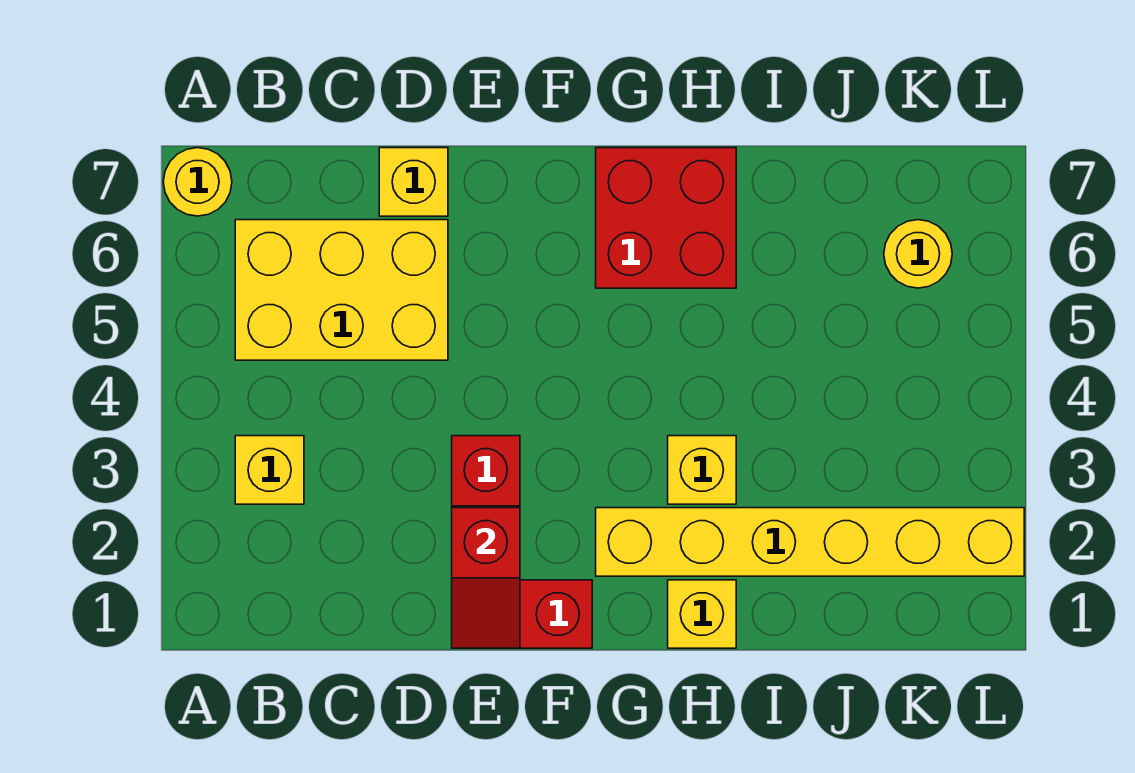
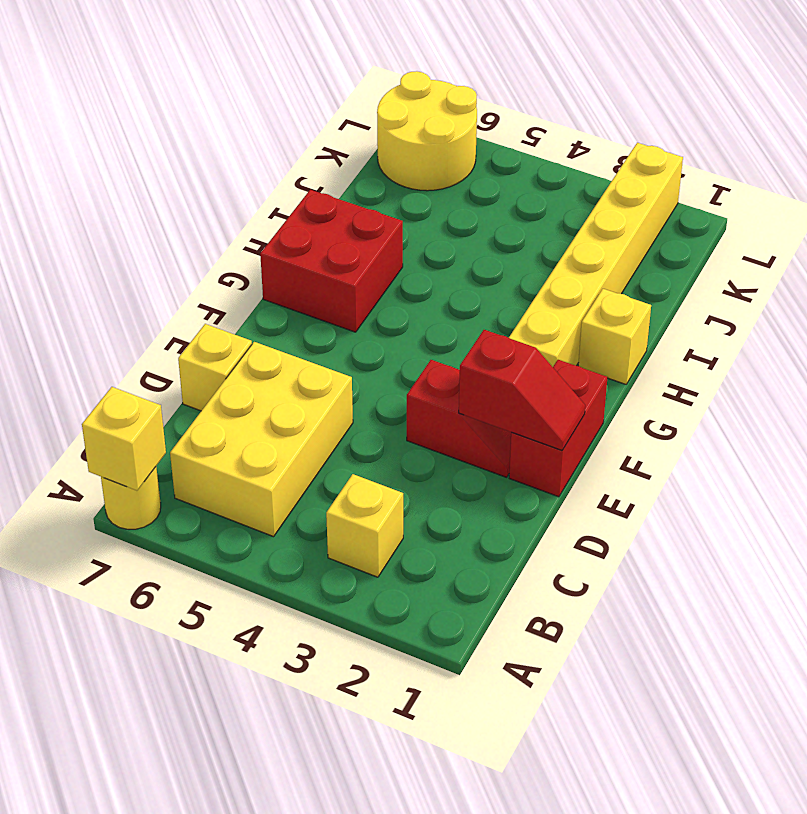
yellow brick H3 level 1 -> yellow brick A7 level 2
yellow round brick K6 level 1 -> yellow round brick K6:L7 level 1

